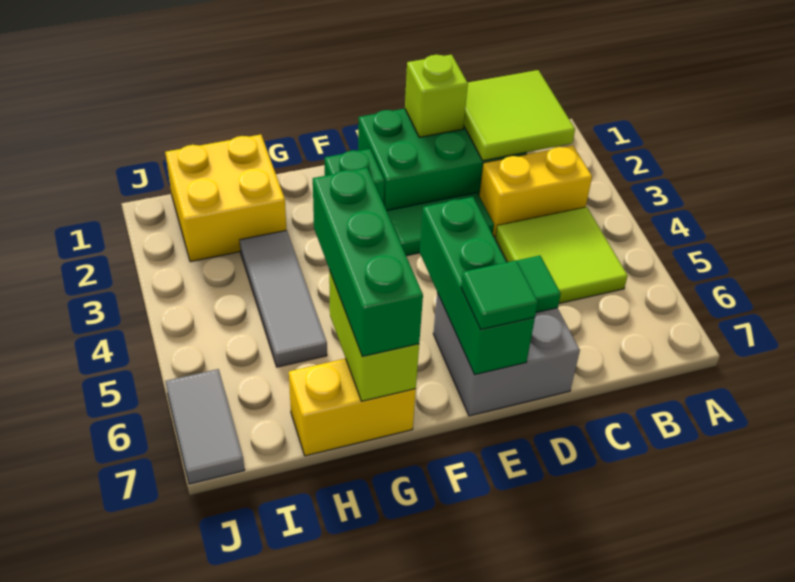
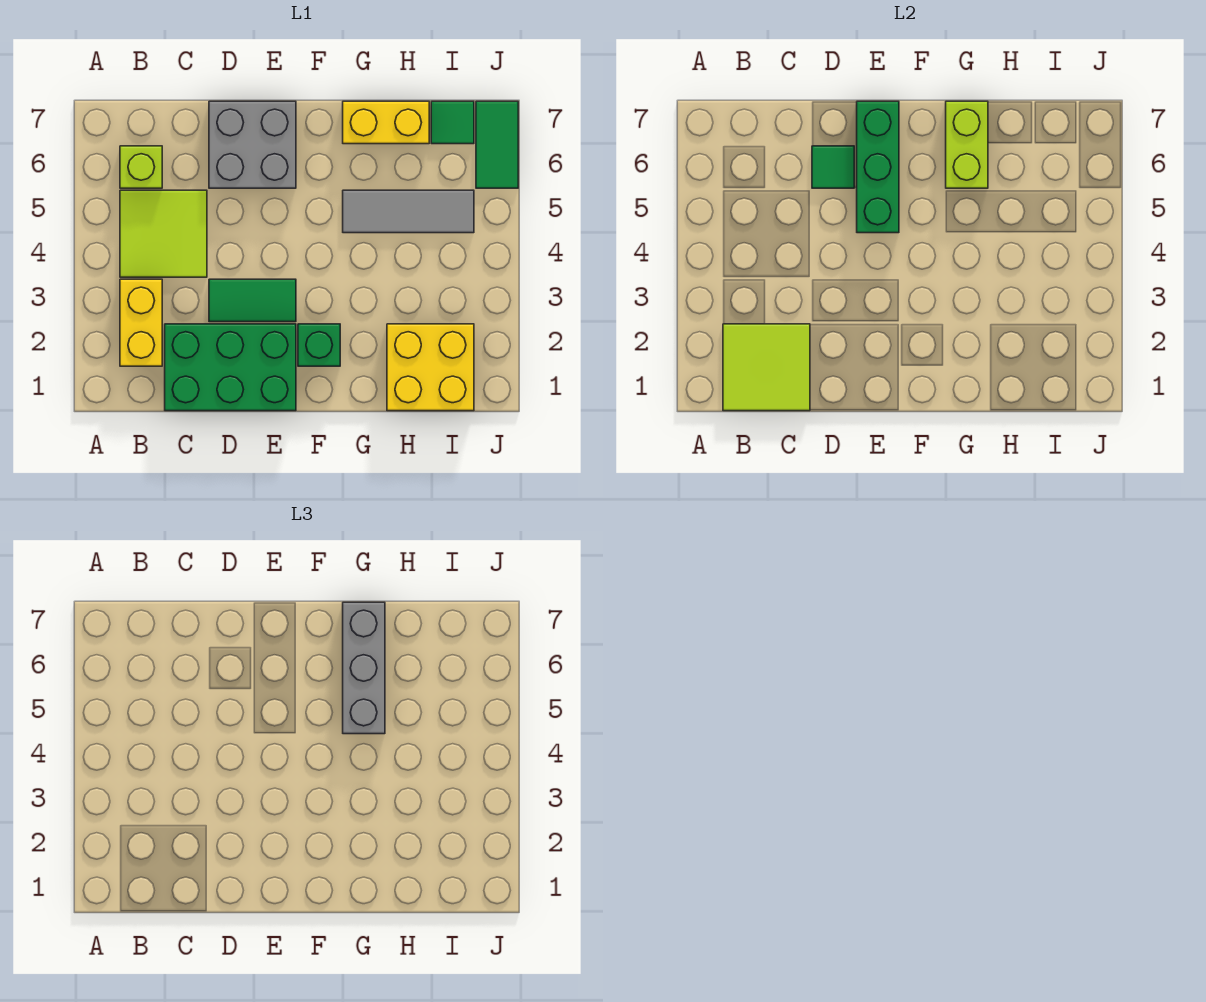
yellow brick B3:C3 level 1 -> yellow brick B2:B3 level 1
lime brick D1 level 2 -> lime brick B6 level 1
green tile E7 level 3 -> green tile I7 level 1
green brick G5:G7 level 3 -> grey brick G5:G7 level 3
grey tile H3:H5 level 1 -> grey tile G5:I5 level 1
grey tile J6:J7 level 1 -> green tile J6:J7 level 1

